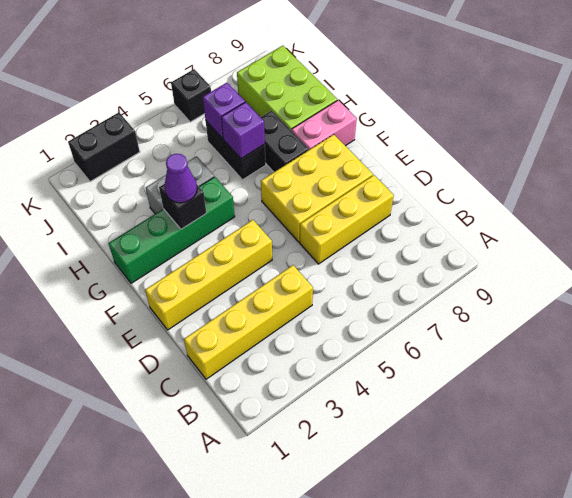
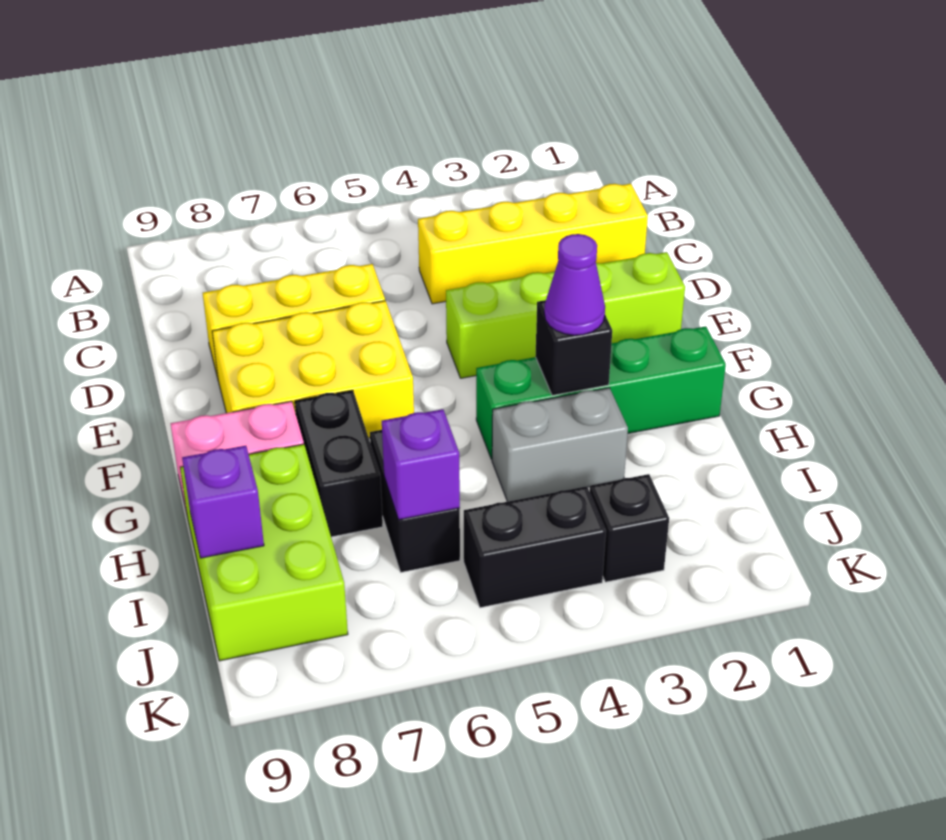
yellow brick E1:E4 level 1 -> lime brick E1:E4 level 1
purple brick H6 level 2 -> purple brick I9 level 2
black brick K2:K3 level 1 -> black brick J4:J5 level 1
black brick K6 level 1 -> black brick J3 level 1

